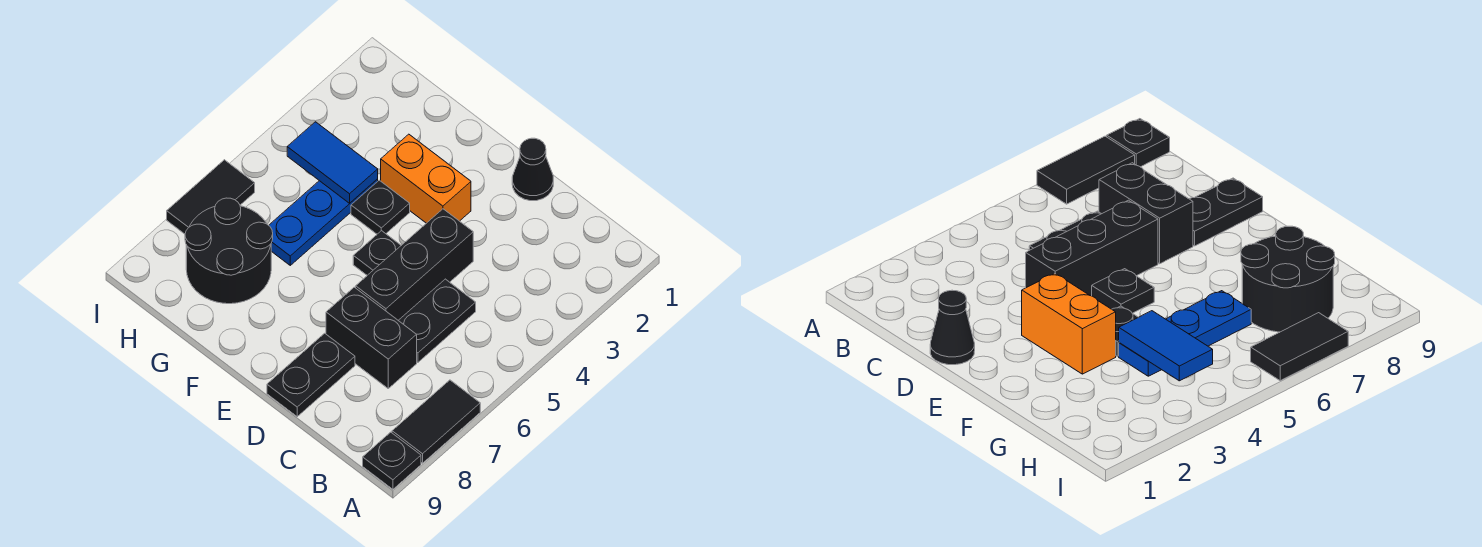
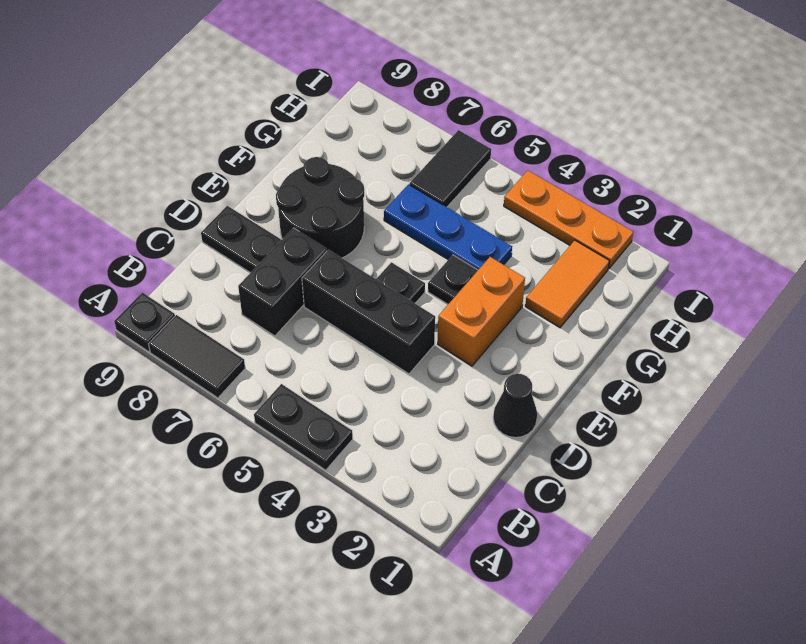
black plate C5:C6 level 1 -> black plate A4:A5 level 1
none -> orange tile G2:H2 level 1
blue tile G4:H4 level 2 -> none
black round brick G7:H8 level 1 -> black round brick E7:F8 level 1
none -> orange plate I2:I4 level 1
black tile I6:I7 level 1 -> black tile H6:I6 level 1

